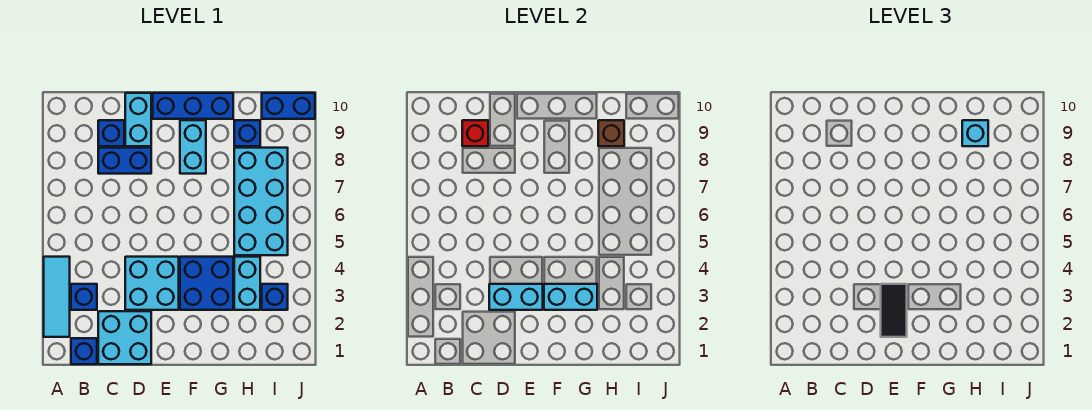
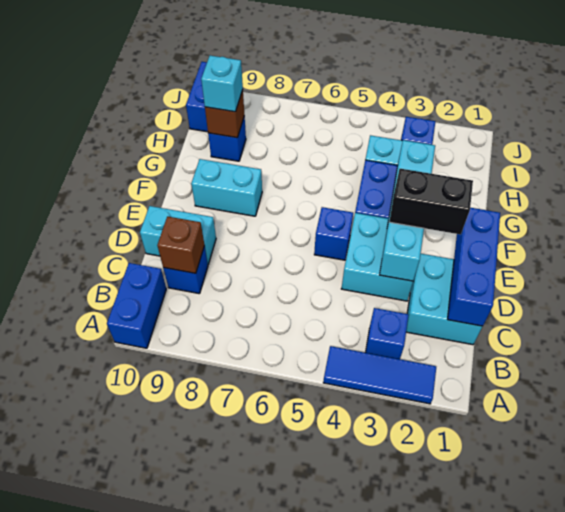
cyan tile A2:A4 level 1 -> blue tile A2:A4 level 1
blue brick B1 level 1 -> blue brick E5 level 1
blue brick C8:D8 level 1 -> blue brick A10:B10 level 1
red brick C9 level 2 -> brown brick C9 level 2
black tile E2:E3 level 3 -> black brick E2:E3 level 3
blue brick E10:G10 level 1 -> blue brick C1:E1 level 2
cyan brick H5:I8 level 1 -> none

